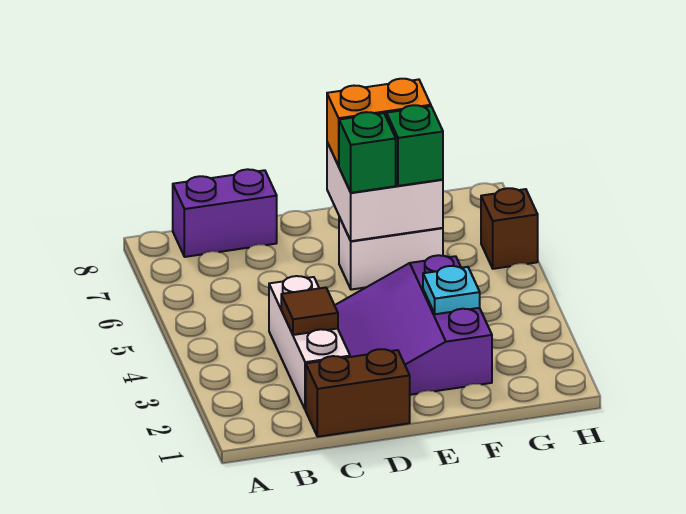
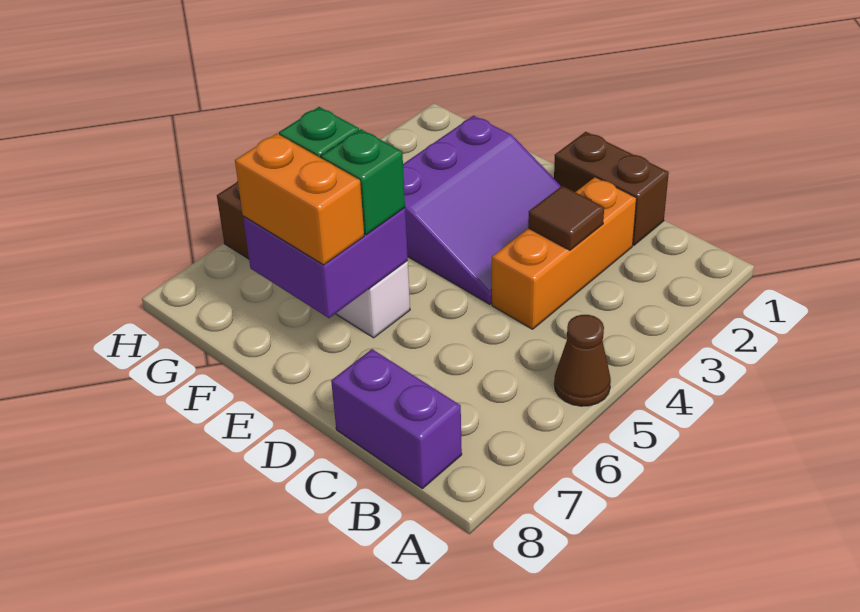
none -> brown cone A5 level 1
white brick C2:C4 level 1 -> orange brick C2:C4 level 1
white brick E6:F7 level 2 -> purple brick E6:F7 level 2
cyan plate F3 level 2 -> none

